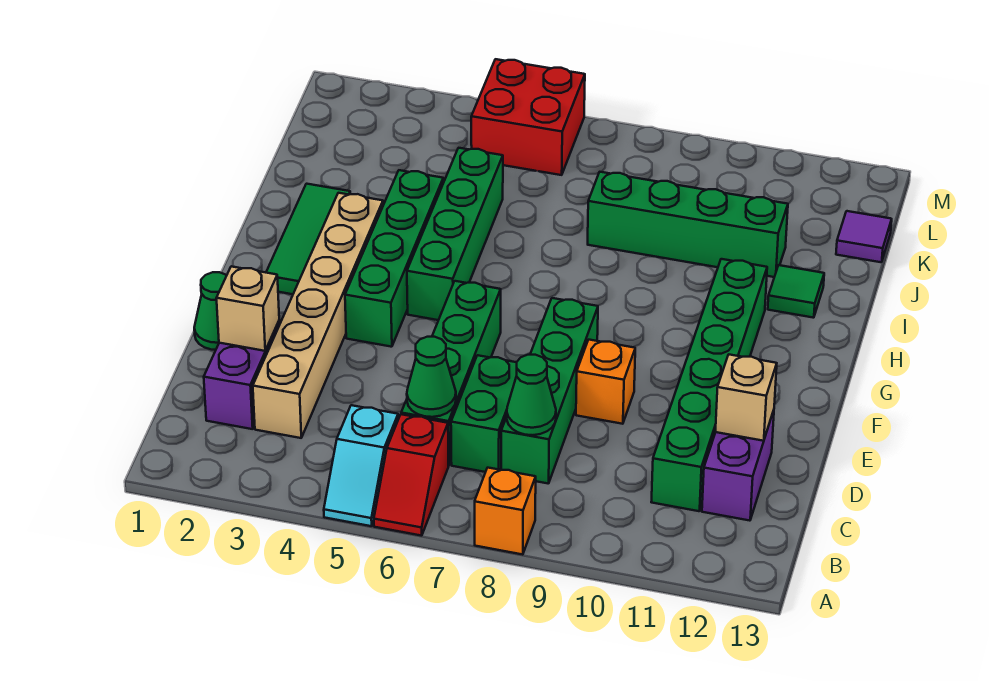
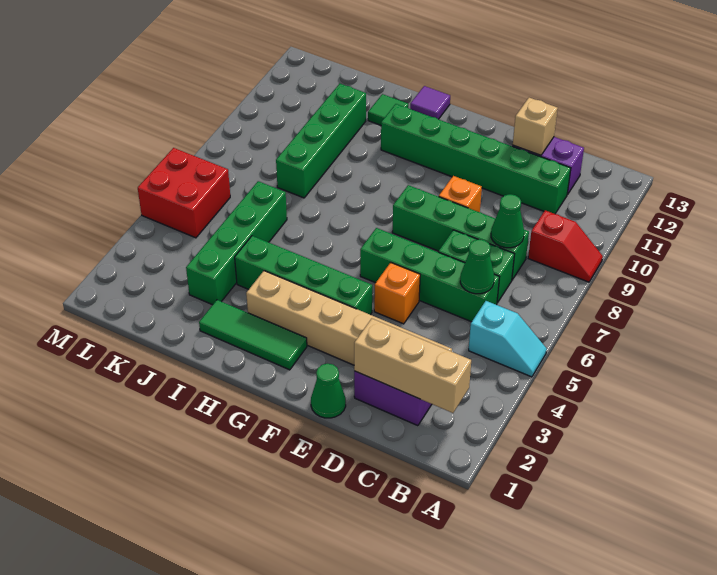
red slope A6:B6 level 1 top B -> red slope A9:B9 level 1 top B
orange brick A8 level 1 -> orange brick E5 level 1
tan brick D2 level 2 -> tan brick B2:D2 level 2
green brick G5:J5 level 1 -> green brick J3:J6 level 1
purple tile K13 level 1 -> purple tile H13 level 1

